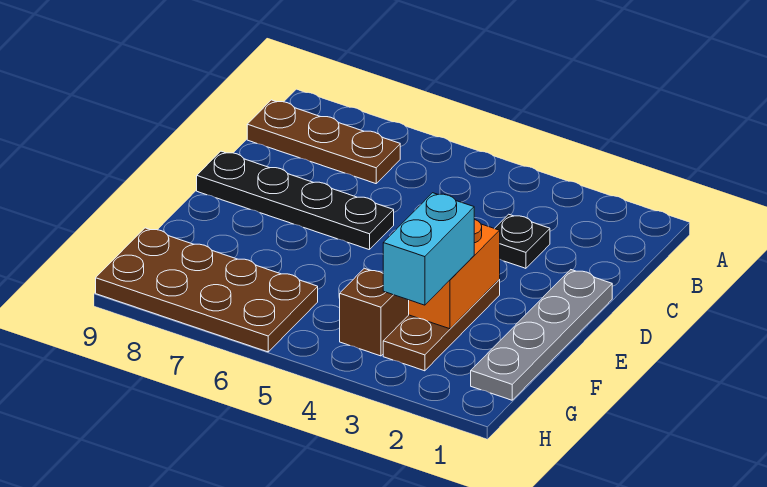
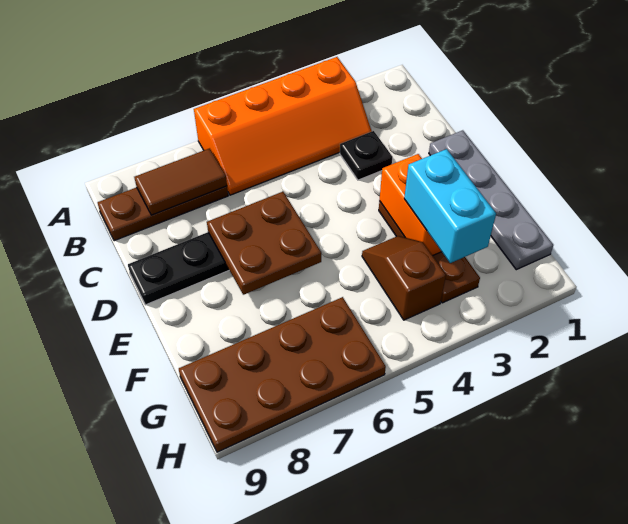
none -> orange slope A3:B6 level 1 top A
none -> brown tile B7:B8 level 2
none -> brown plate D6:E7 level 2

